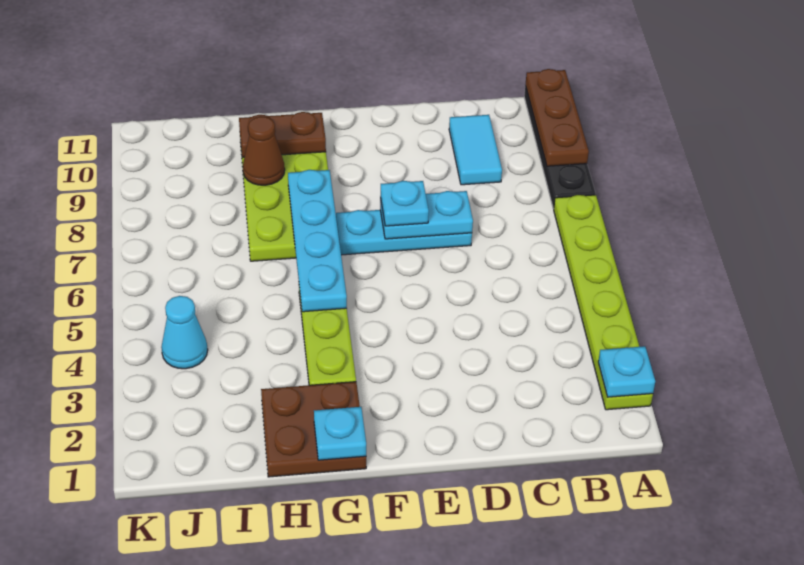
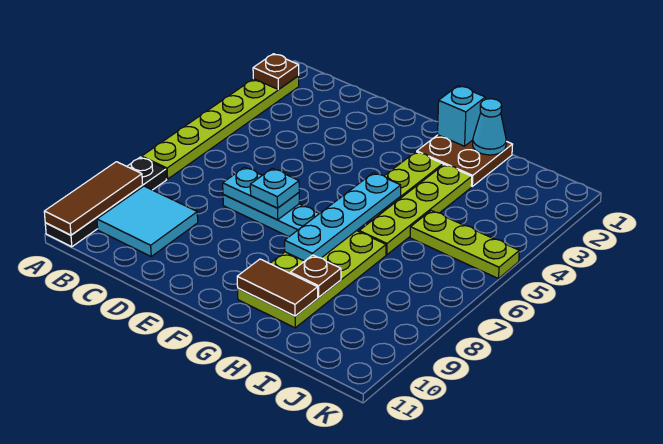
cyan plate A2 level 2 -> brown plate A2 level 2
brown plate A9:A11 level 2 -> brown tile A9:A11 level 2
cyan tile C9:C10 level 1 -> cyan tile B9:C10 level 1
cyan plate G1 level 2 -> cyan brick G1 level 2
brown plate G10:H10 level 2 -> brown tile G10:H10 level 2
none -> lime plate H3:H6 level 1
brown cone H9 level 2 -> brown plate H9 level 2
none -> lime plate I5:K5 level 1
cyan cone J4 level 1 -> cyan cone H1 level 2

